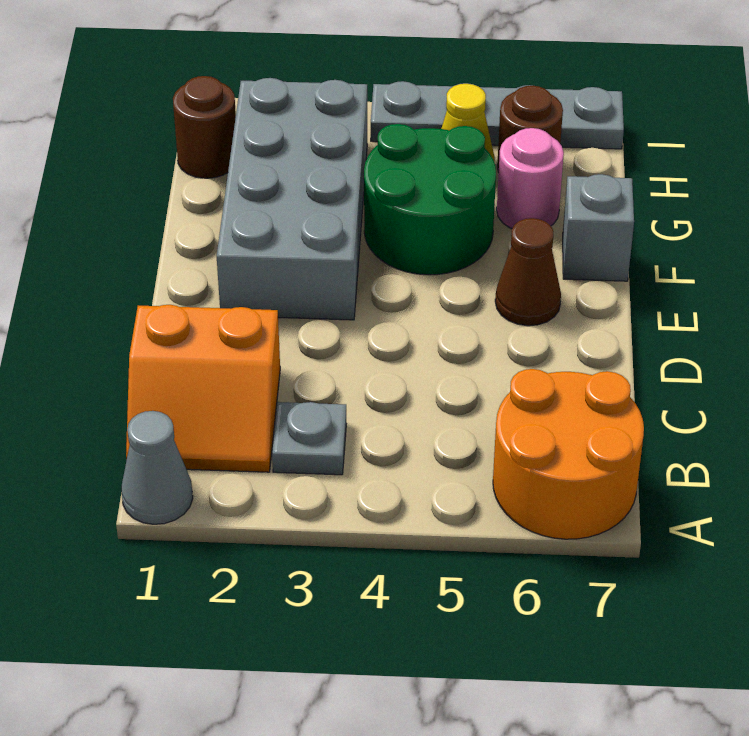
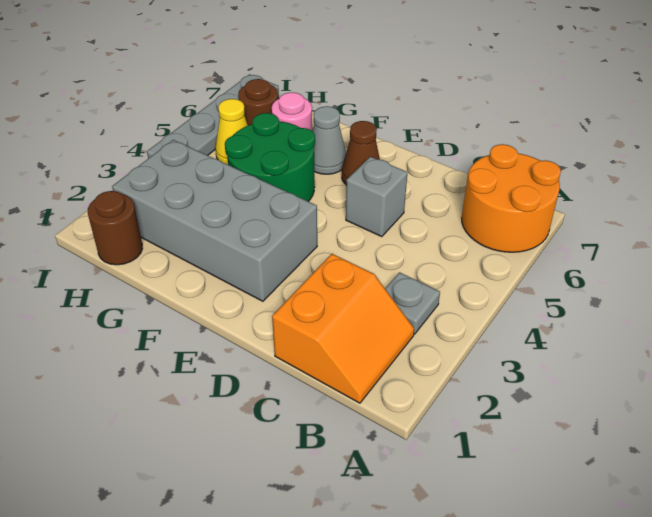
grey cone A1 level 1 -> grey cone F6 level 1
grey brick F7 level 1 -> grey brick D5 level 1

